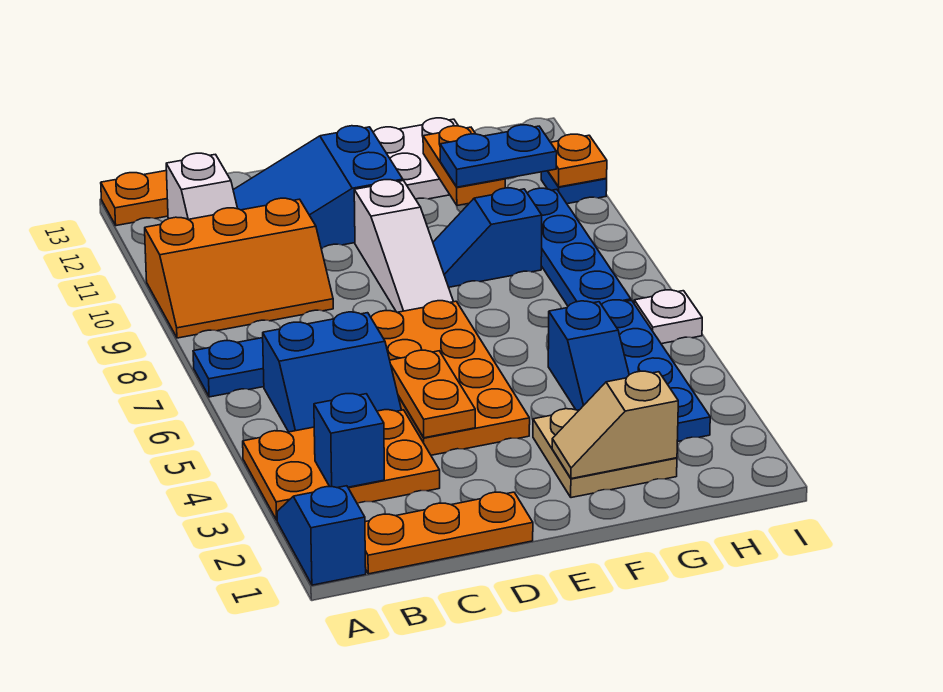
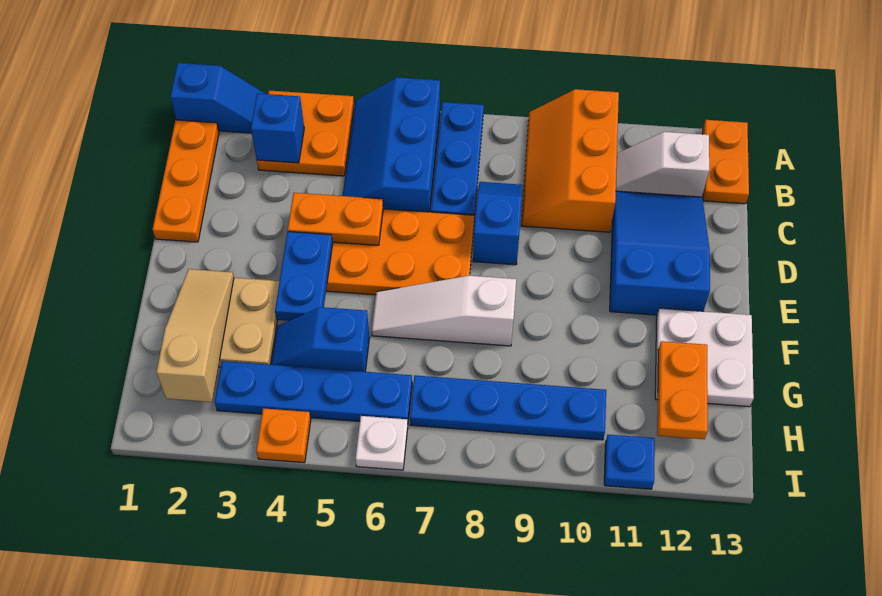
orange plate A3:C4 level 1 -> orange plate A3:B4 level 1
blue slope B5:C6 level 1 top 6 -> blue slope A5:C6 level 1 top 6
white slope E8:E10 level 1 top 10 -> white slope F6:F8 level 1 top 8
tan slope F2:G2 level 2 top G -> tan slope F2:H2 level 2 top H
blue slope F9:G9 level 1 top G -> blue slope C8:D8 level 1 top D
orange plate G11:G12 level 2 -> orange plate G12:H12 level 2
blue plate G11:H11 level 3 -> blue plate E4:F4 level 2
orange plate I11 level 2 -> orange plate I4 level 1

